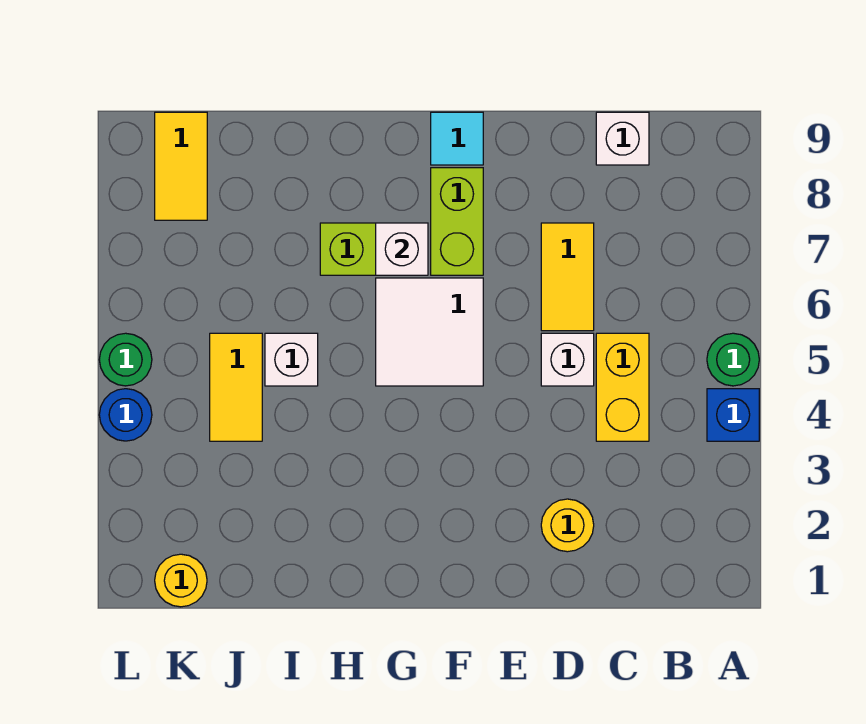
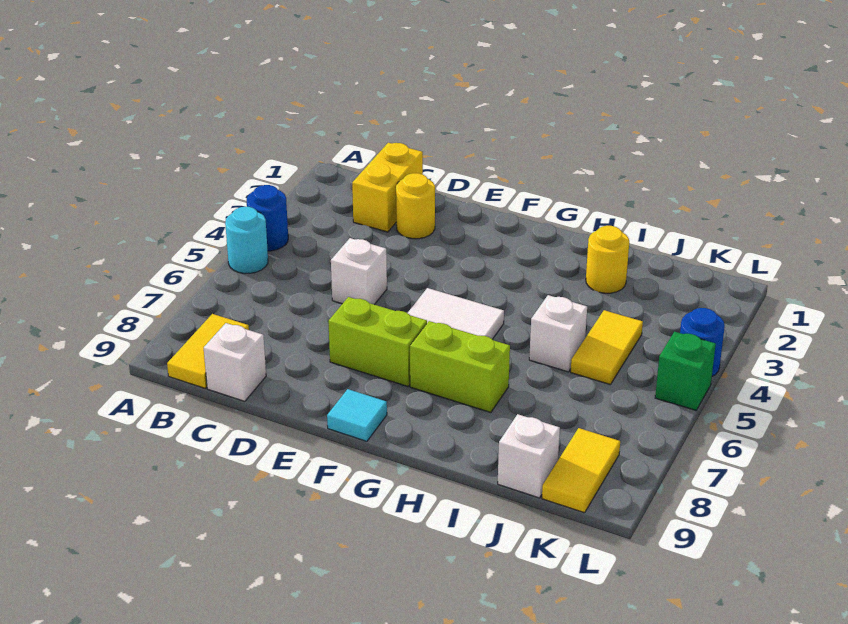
blue brick A4 level 1 -> blue round brick A4 level 1
green round brick A5 level 1 -> cyan round brick A5 level 1
yellow brick C4:C5 level 1 -> yellow brick C1:C2 level 1
yellow tile D6:D7 level 1 -> yellow tile B8:B9 level 1
lime brick F7:F8 level 1 -> lime brick E7:F7 level 1
white brick G7 level 2 -> white brick J9 level 1
yellow round brick K1 level 1 -> yellow round brick I2 level 1
green round brick L5 level 1 -> green brick L5 level 1

